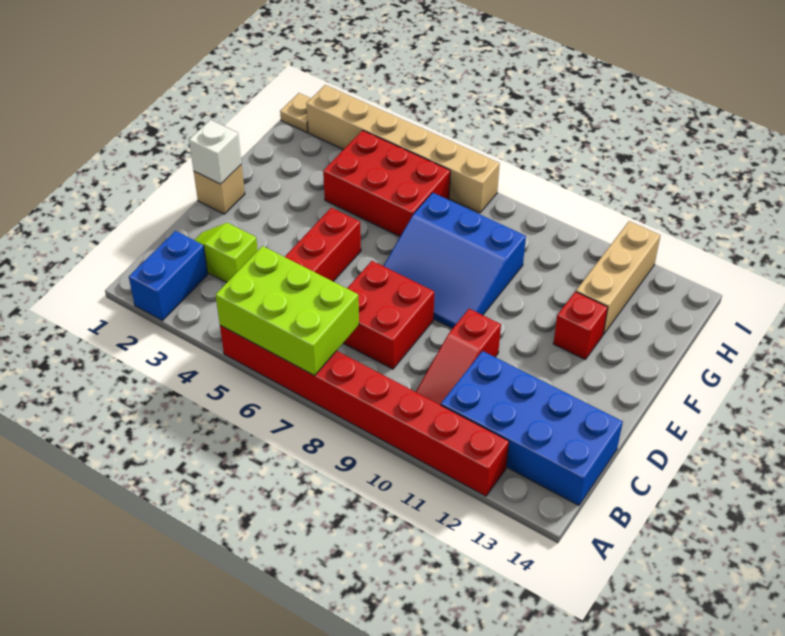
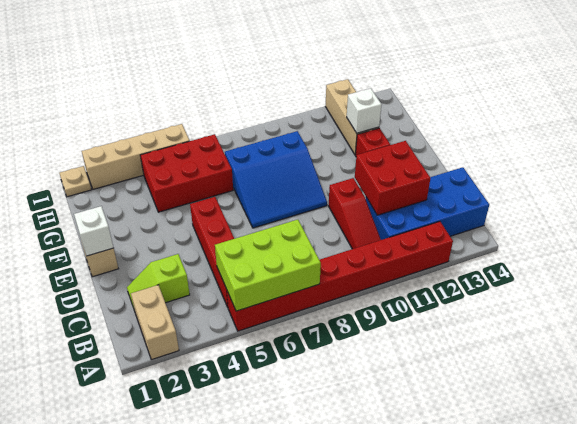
blue brick A2:B2 level 1 -> tan brick A2:B2 level 1
red brick C7:D8 level 1 -> red brick C11:D12 level 2
none -> white brick G12 level 2
tan brick I2:I7 level 1 -> tan brick I2:I5 level 1

